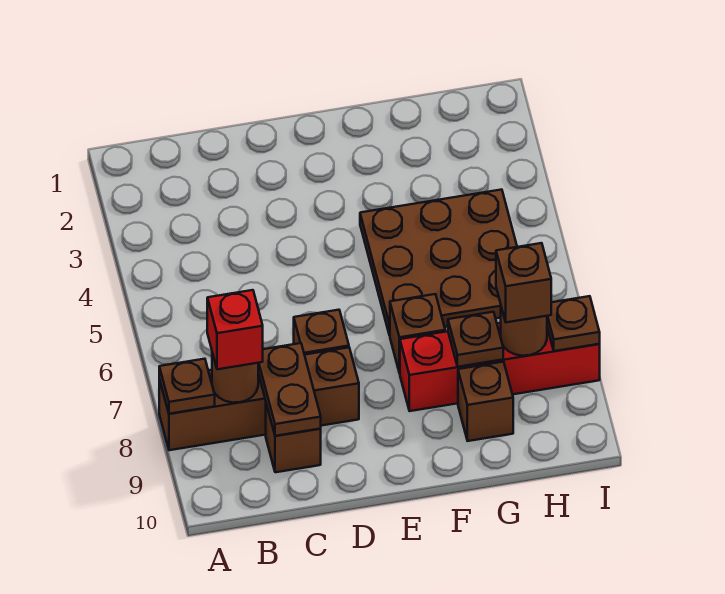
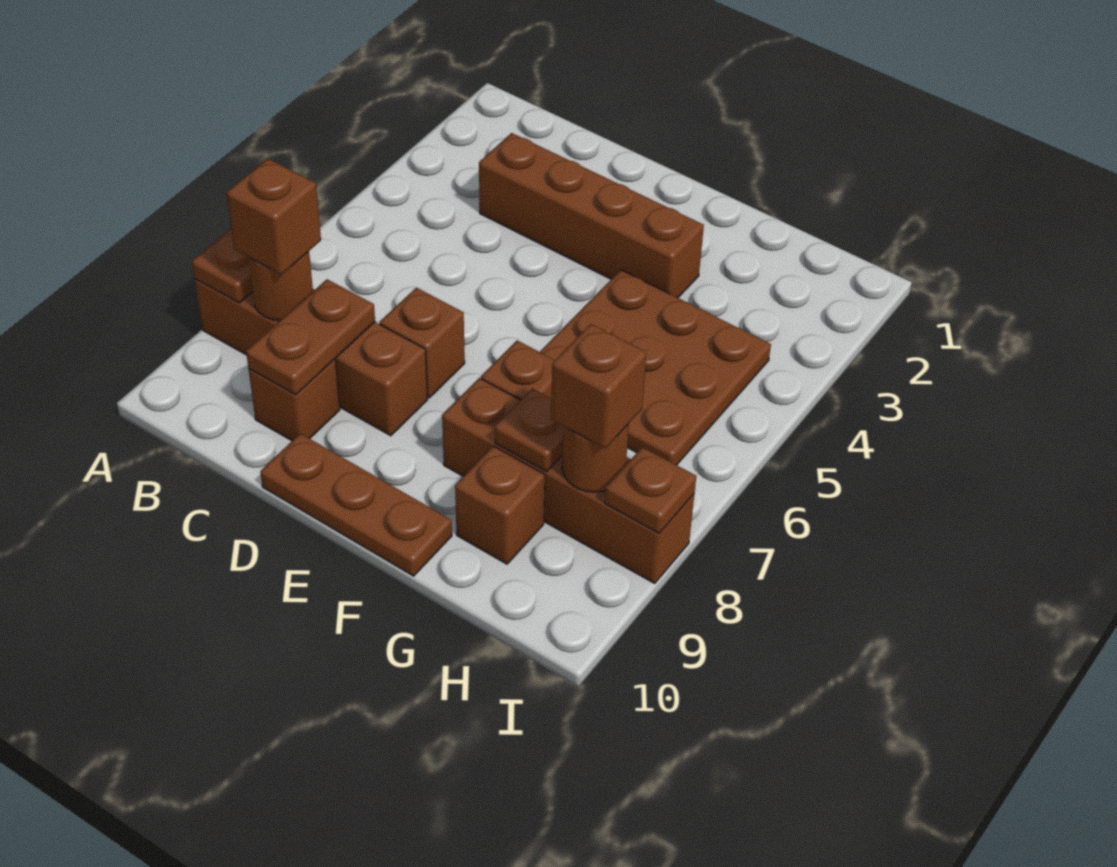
red brick B8 level 3 -> brown brick B8 level 3
none -> brown brick C3:F3 level 1
none -> brown plate D10:F10 level 1
red brick F8:I8 level 1 -> brown brick F8:I8 level 1

